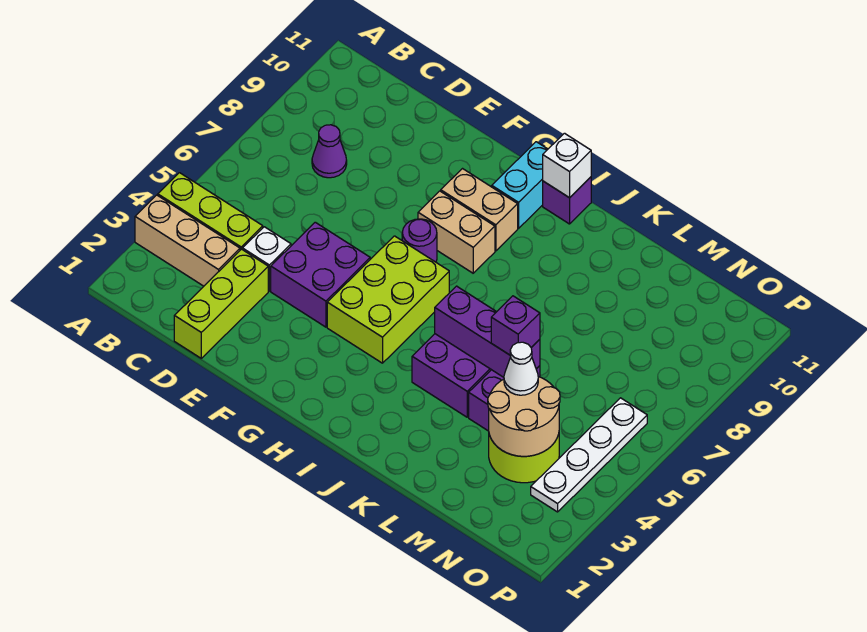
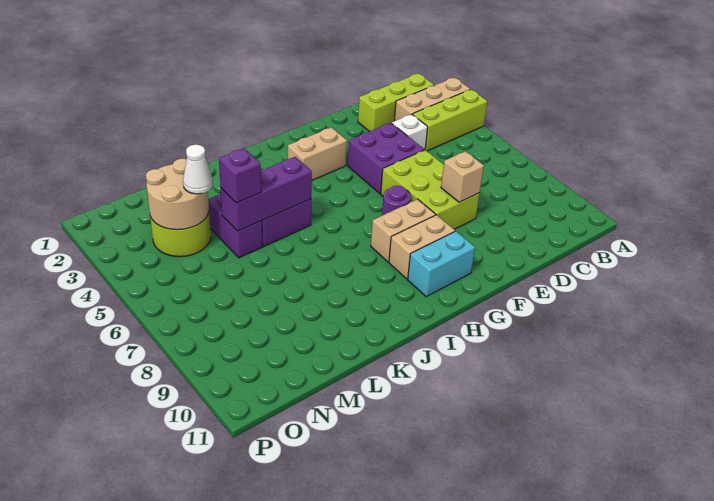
purple cone C8 level 1 -> none
lime brick D1:D3 level 1 -> lime brick B2:D2 level 1
none -> tan brick E8 level 2
none -> tan brick G3:H3 level 1
lime brick G4:H6 level 1 -> lime brick E6:F8 level 1
cyan brick H10:H11 level 1 -> cyan brick G10:H10 level 1
purple brick I11 level 1 -> none
white brick I11 level 2 -> none
white plate O3:O6 level 1 -> none

